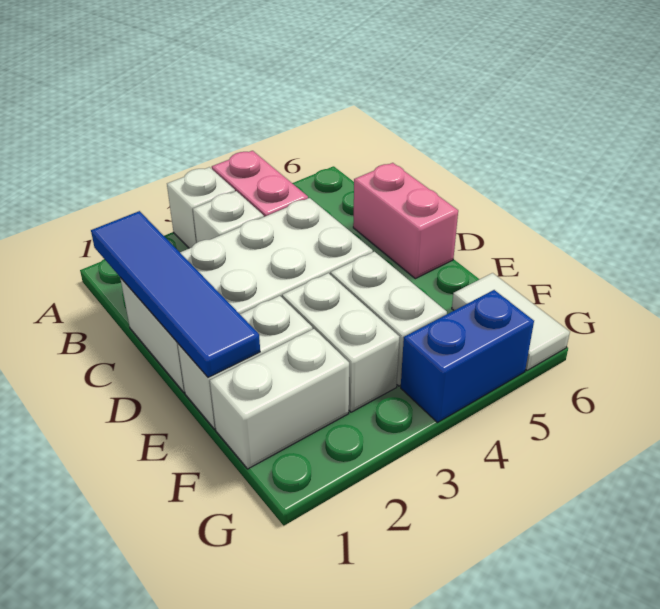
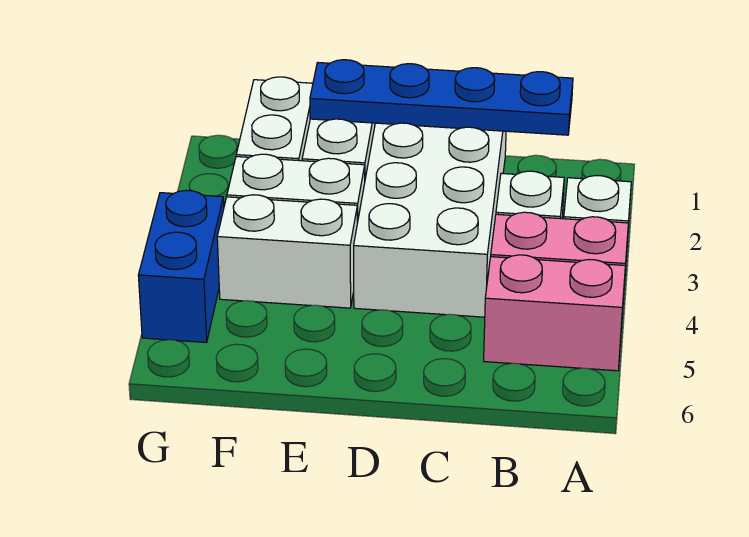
blue tile B1:E1 level 2 -> blue plate B1:E1 level 2
pink brick C6:D6 level 1 -> pink brick A5:B5 level 1
white tile F6:G6 level 1 -> none

